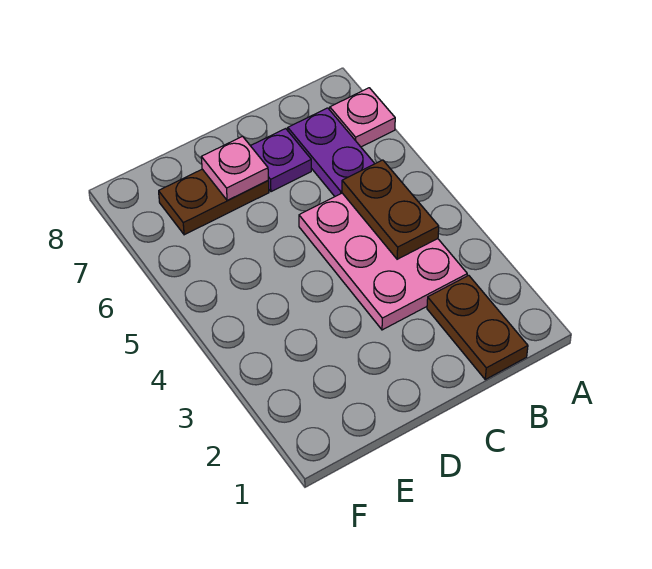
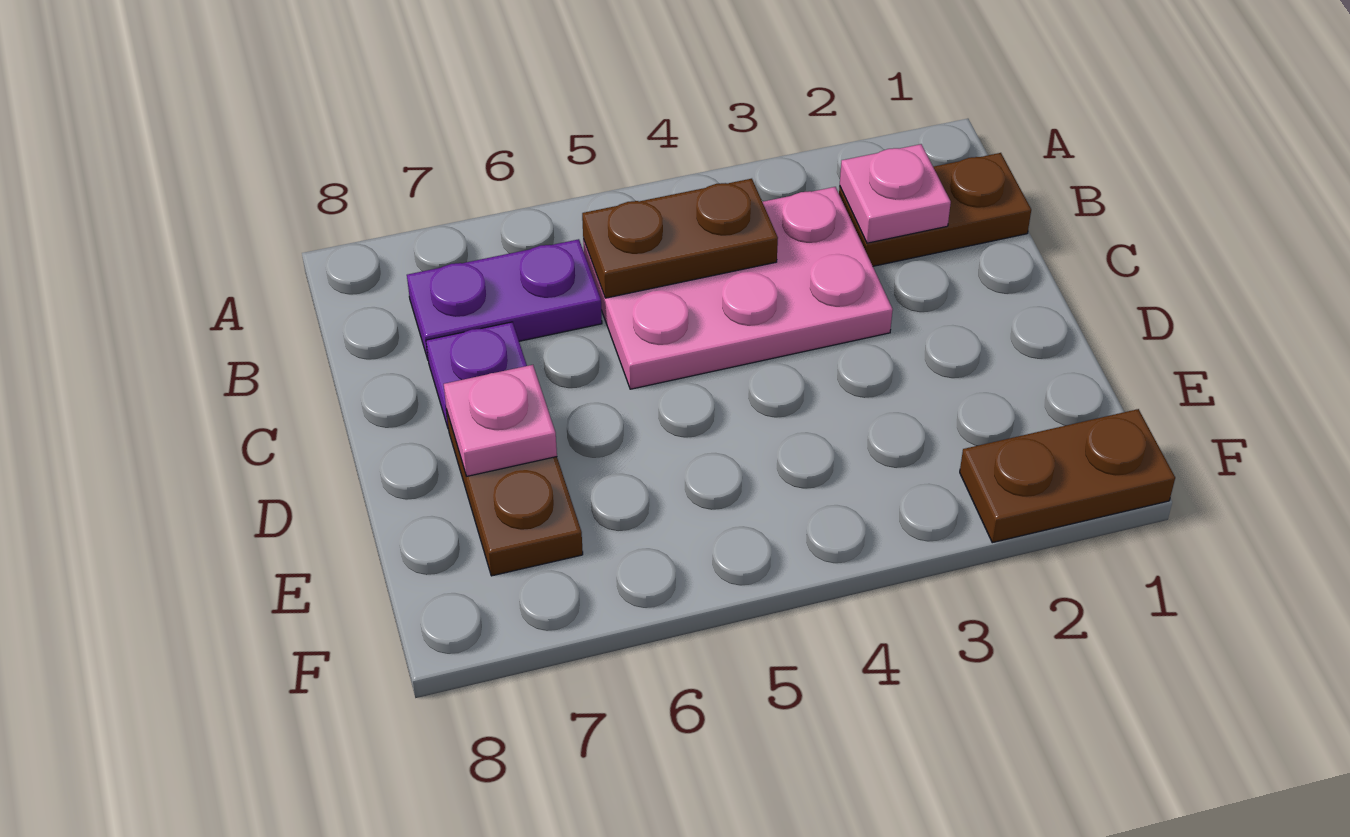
pink plate A7 level 1 -> pink plate B2 level 2
none -> brown plate F1:F2 level 1

